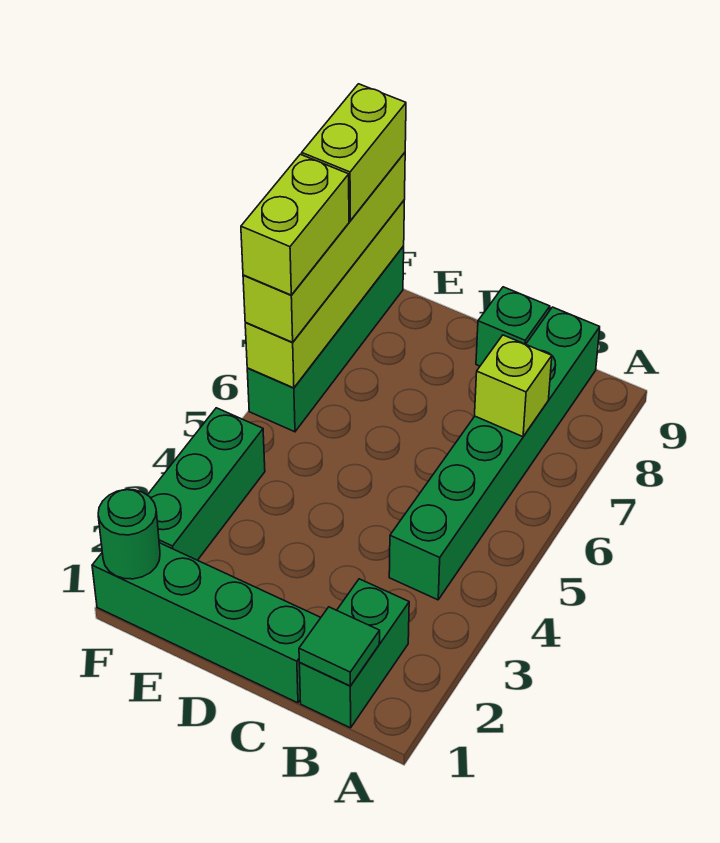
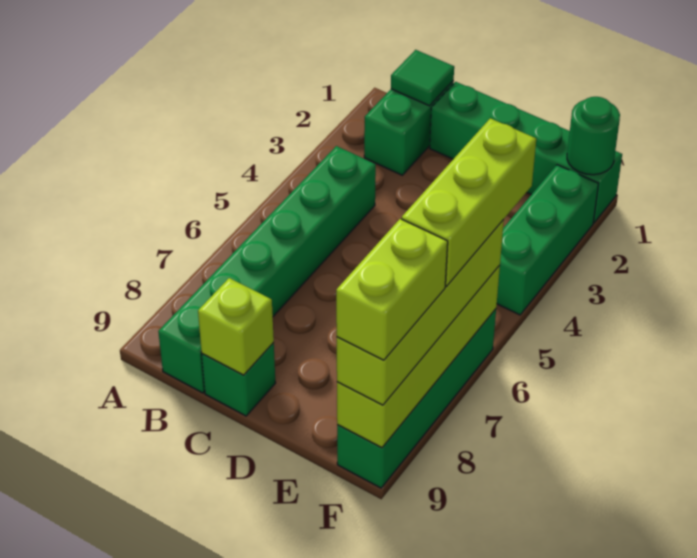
lime brick B7 level 2 -> lime brick C9 level 2
lime brick F6:F7 level 4 -> lime brick F5:F7 level 4

